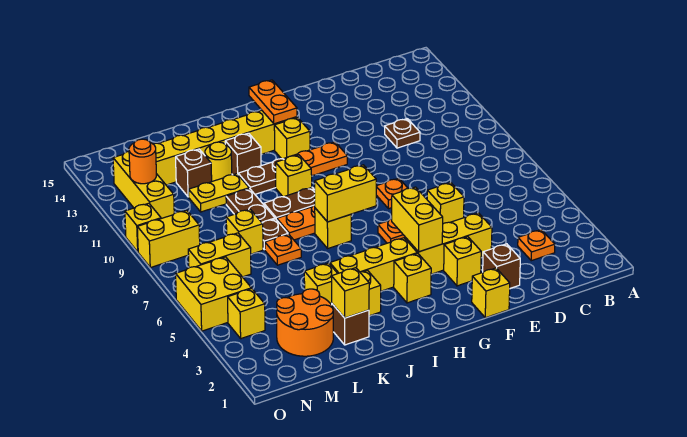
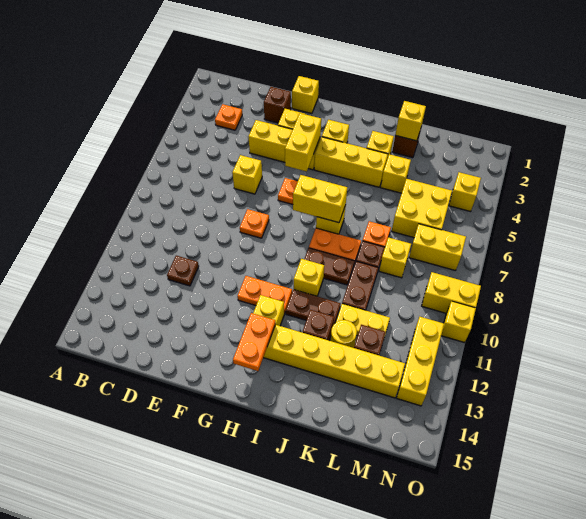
orange round brick L2:M3 level 1 -> none
yellow brick N5:O6 level 1 -> yellow brick L5:M6 level 1
orange round brick N12 level 2 -> none

